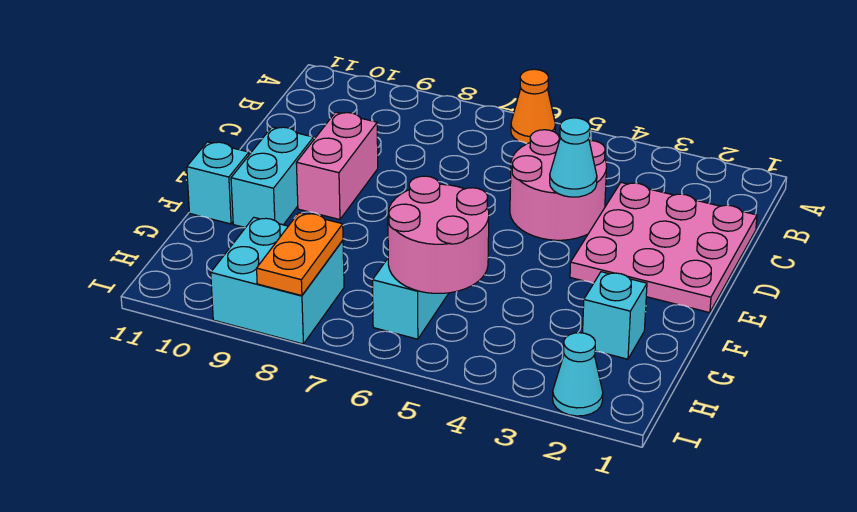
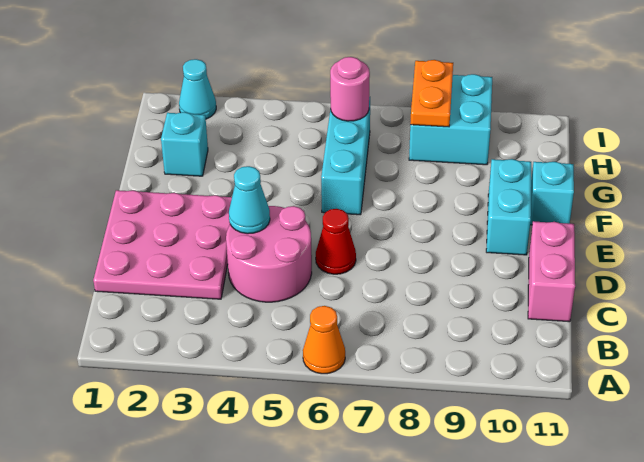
none -> red cone D6 level 1
pink brick D9:E9 level 1 -> pink brick C11:D11 level 1
pink round brick G5:H6 level 2 -> pink round brick H6 level 2

